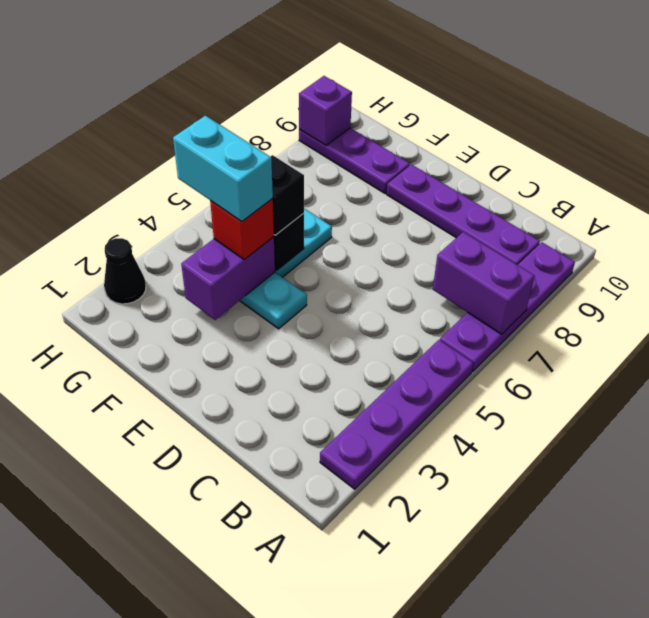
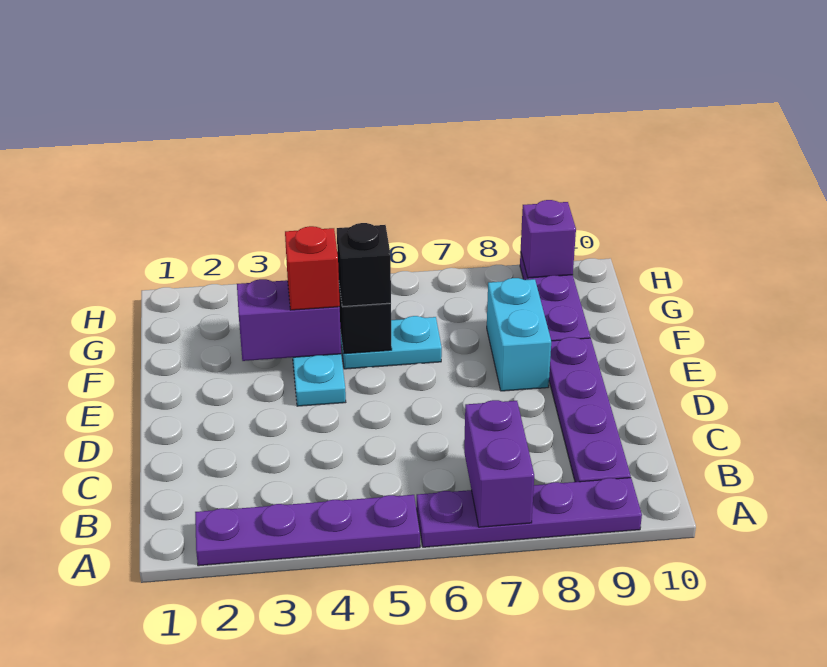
cyan brick F4:G4 level 4 -> cyan brick E8:F8 level 1
black cone H2 level 1 -> none

